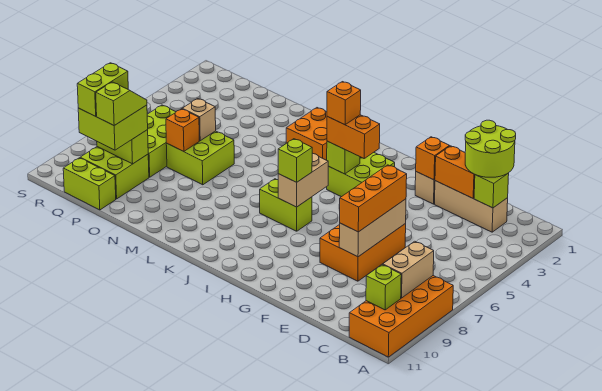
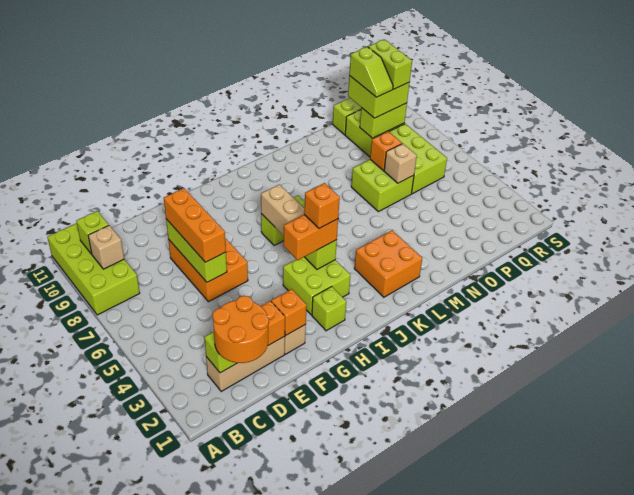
orange brick A8:B11 level 1 -> lime brick A8:B11 level 1
tan brick B8:B9 level 2 -> tan brick B9 level 2
lime round brick C1:D2 level 3 -> orange round brick C1:D2 level 3
tan brick E6:E8 level 2 -> lime brick E6:E8 level 2
lime brick I7 level 3 -> lime brick H2 level 1

